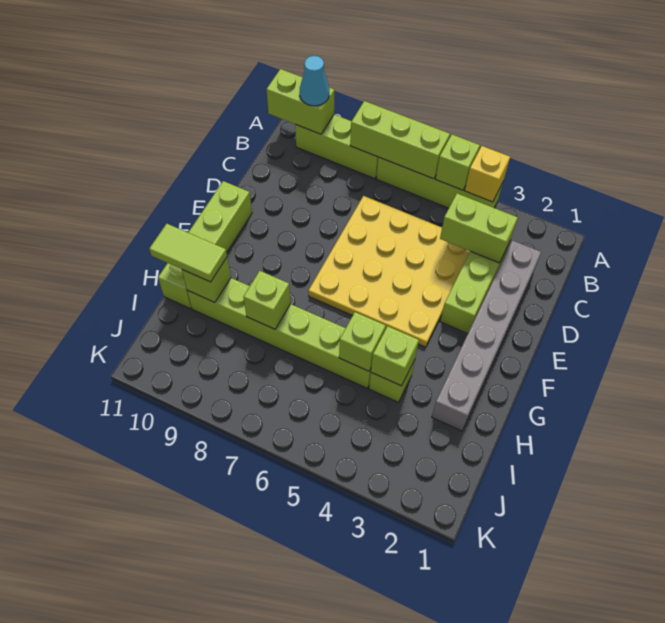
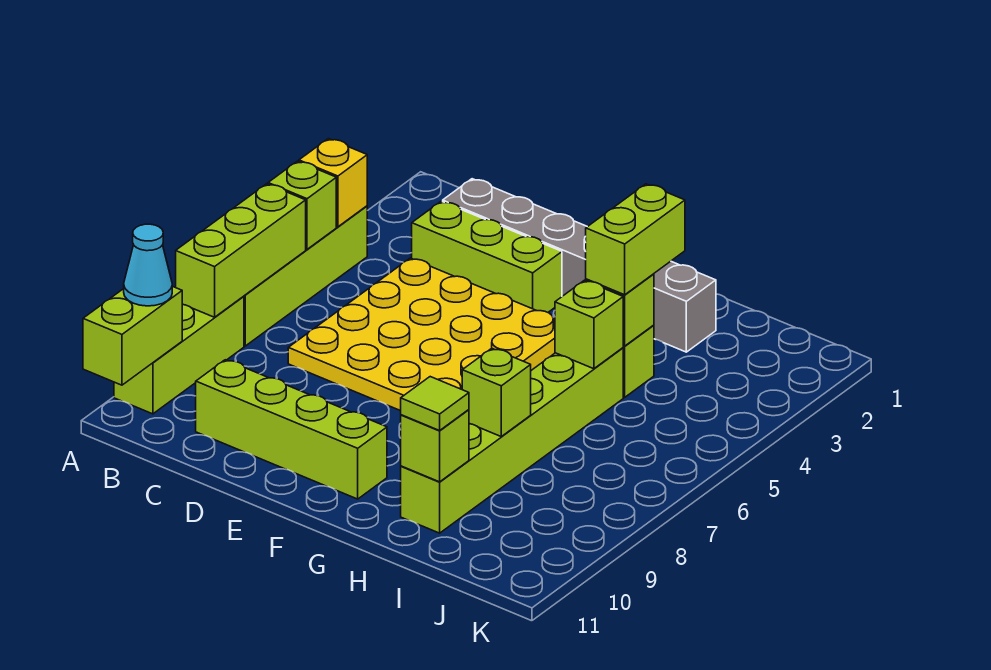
lime brick C3:C4 level 2 -> lime brick H3:H4 level 3
lime brick E11:H11 level 1 -> lime brick C10:F10 level 1
lime tile H10:H11 level 3 -> lime tile H10 level 3

